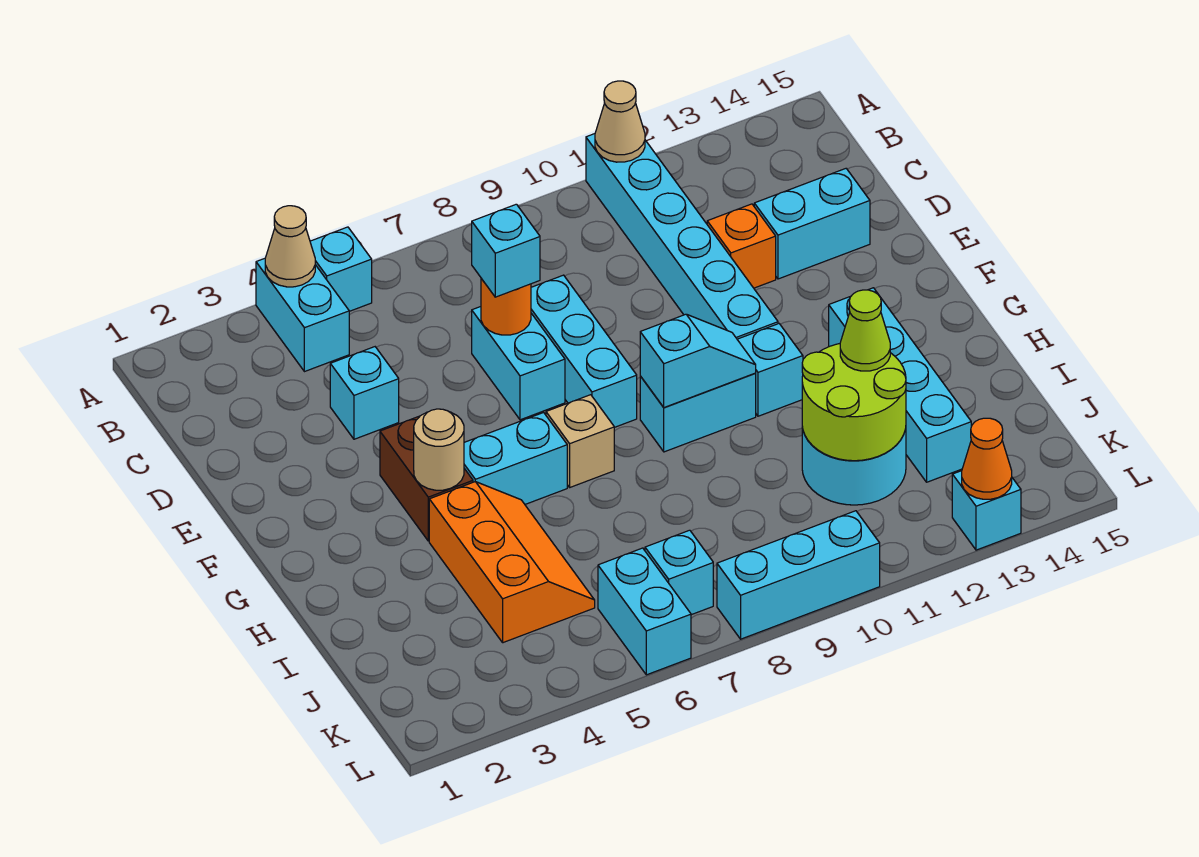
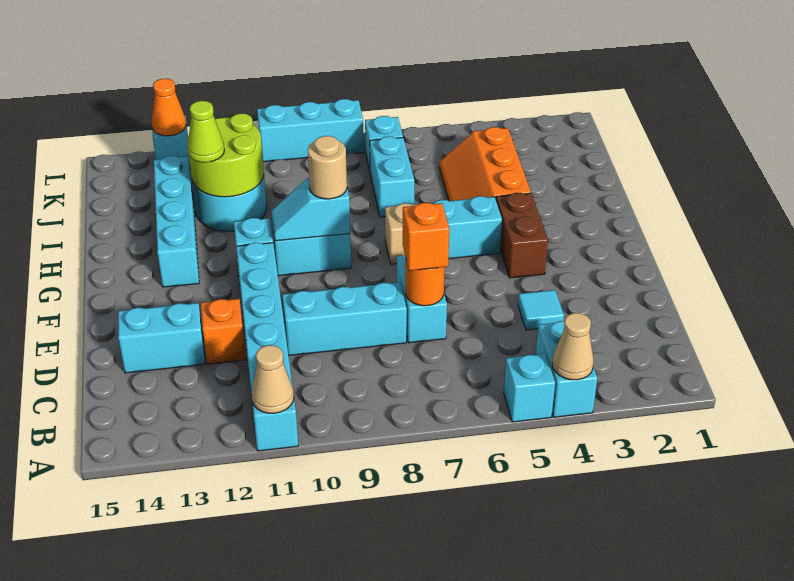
cyan brick D4 level 1 -> cyan tile D4 level 1
cyan brick D7 level 3 -> orange brick D7 level 3
cyan brick D8:F8 level 1 -> cyan brick D8:D10 level 1
tan round brick G4 level 2 -> tan round brick G9 level 3
cyan brick K6:L6 level 1 -> cyan brick I7:J7 level 1

